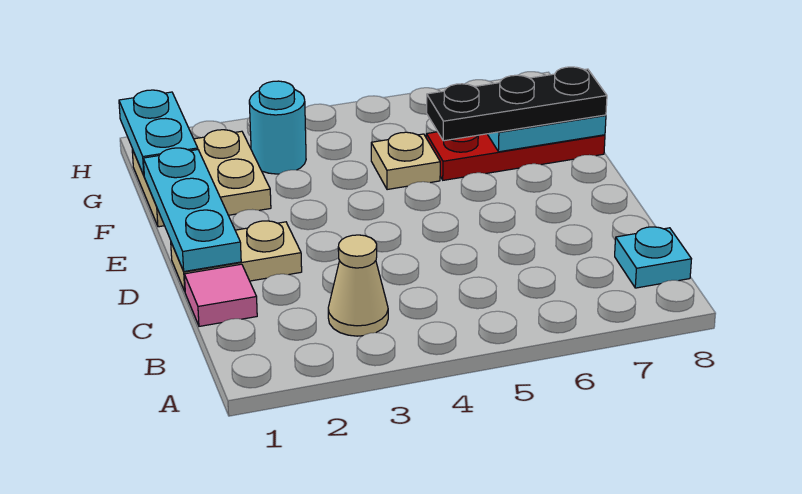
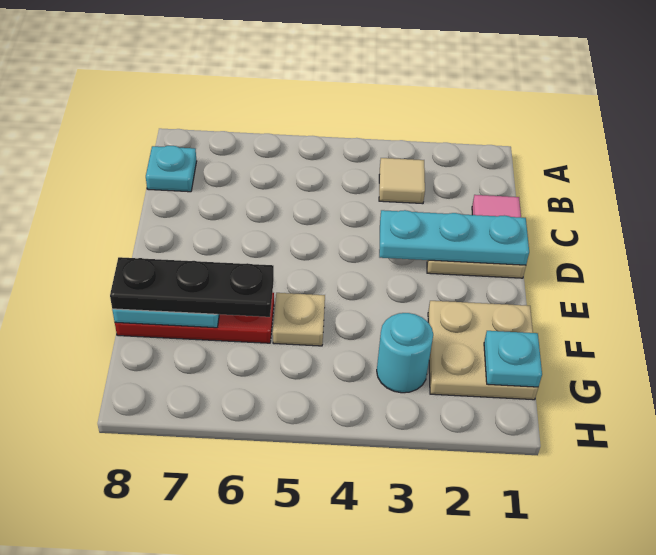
tan cone B3 level 1 -> tan tile B3 level 1
cyan plate D1:F1 level 2 -> cyan plate D1:D3 level 2
cyan plate G1:H1 level 2 -> cyan plate G1 level 2

